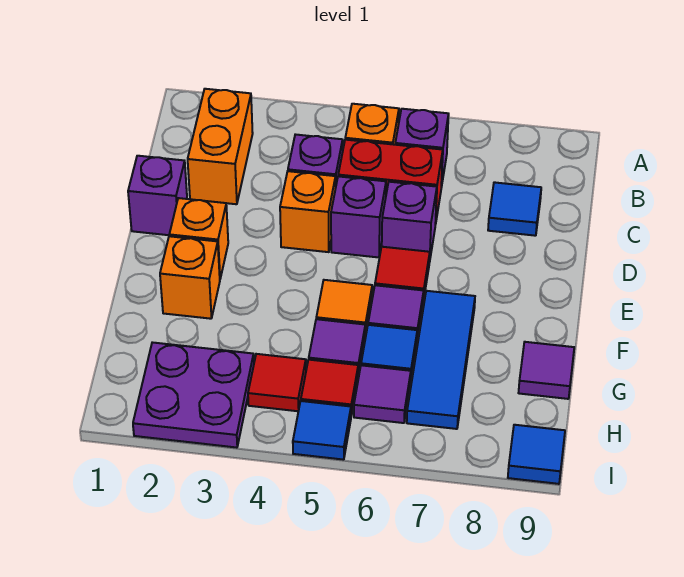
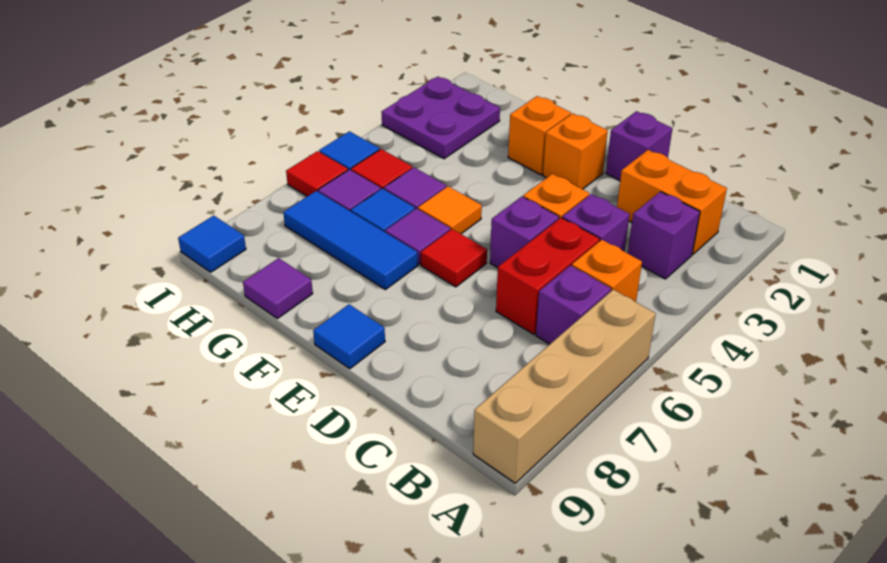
none -> tan brick A6:A9 level 1
blue tile C8 level 1 -> blue tile E9 level 1
purple brick D6 level 1 -> purple brick B3 level 1
red tile H4 level 1 -> red tile I6 level 1

